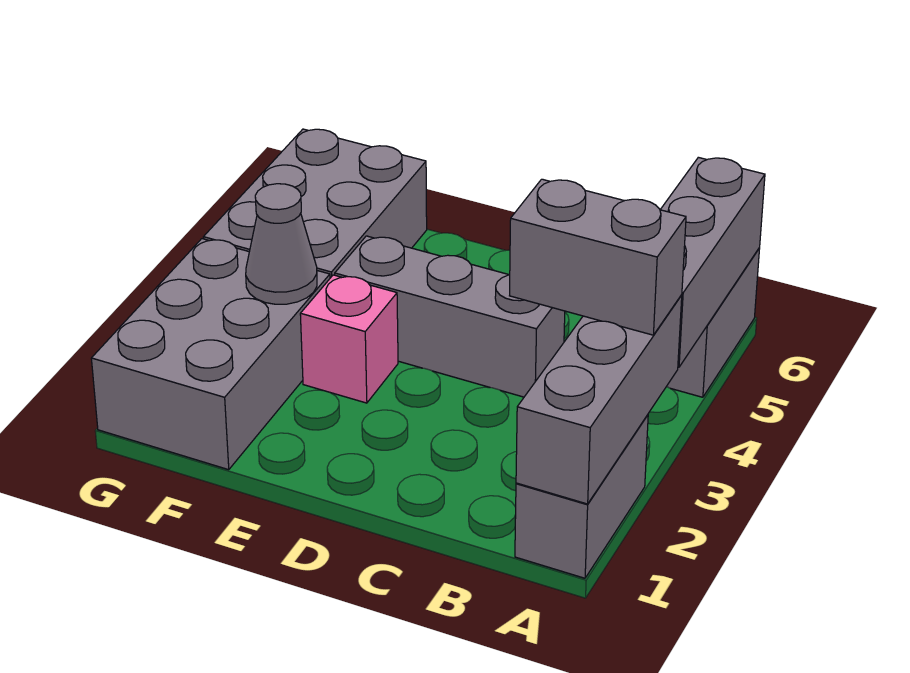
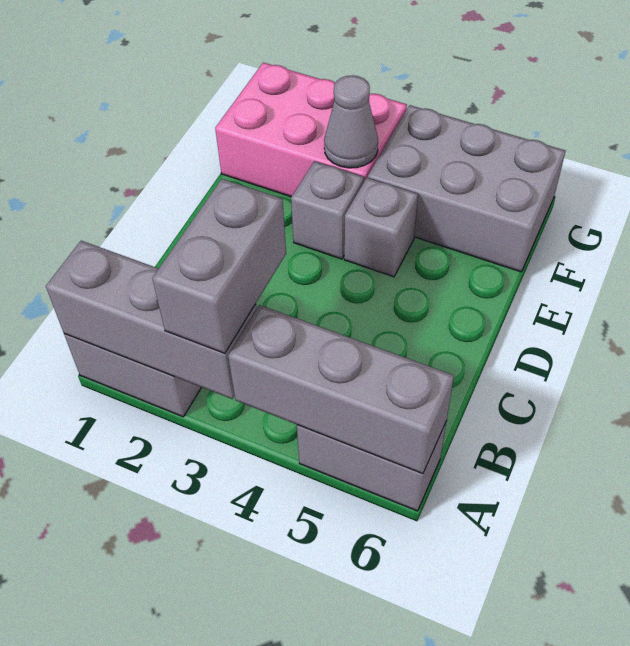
grey brick C4:E4 level 1 -> grey brick E4 level 1
pink brick E3 level 1 -> grey brick E3 level 1
grey brick F1:G3 level 1 -> pink brick F1:G3 level 1

